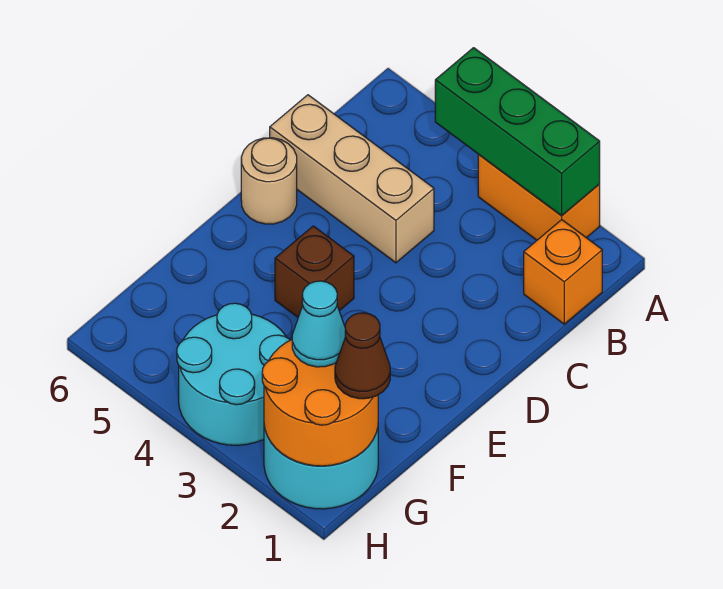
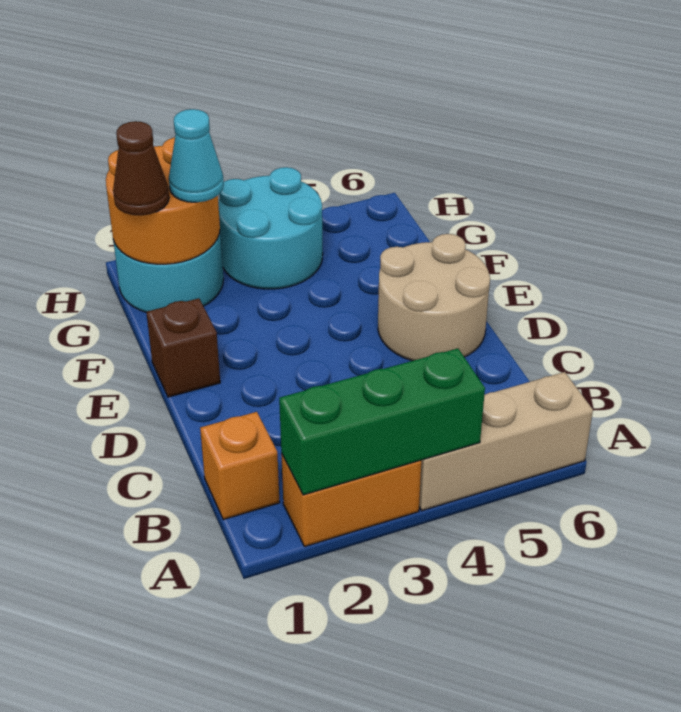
tan brick C4:C6 level 1 -> tan brick A4:A6 level 1
tan round brick D6 level 1 -> tan round brick D5:E6 level 1
brown brick E4 level 1 -> brown brick E1 level 1

